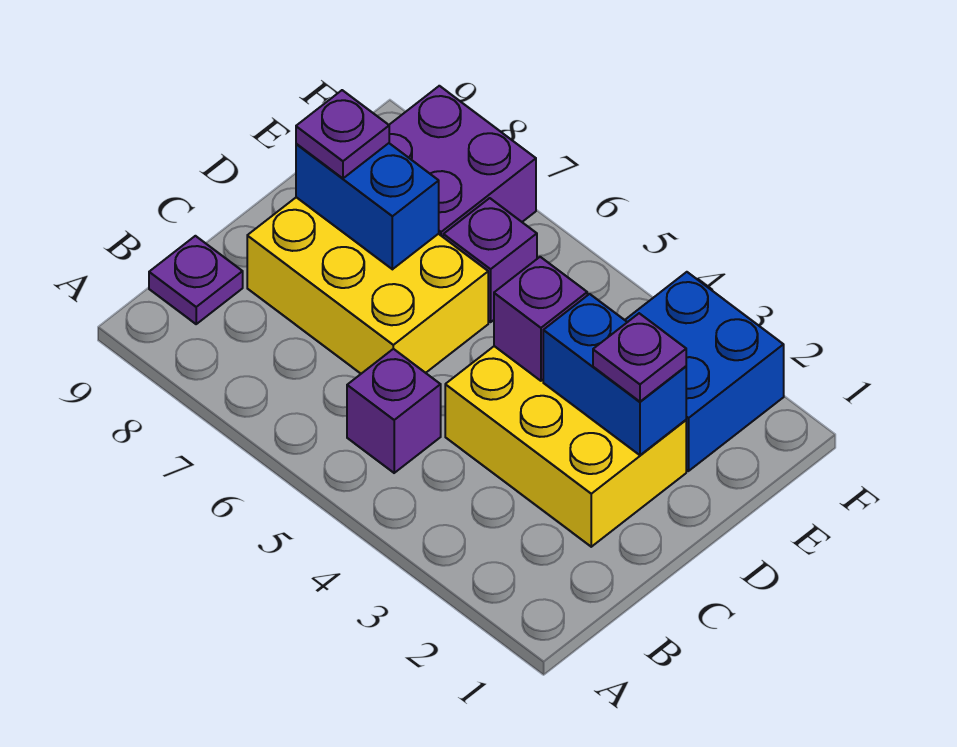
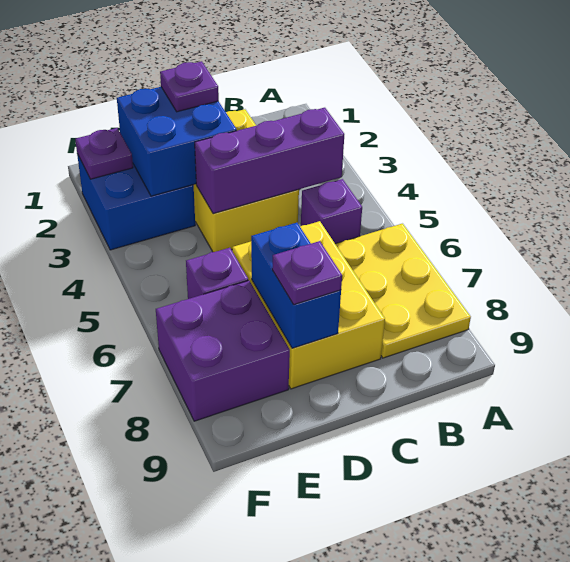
none -> yellow plate A6:B8 level 1
purple plate B9 level 1 -> purple plate F2 level 2
blue brick D2:D3 level 2 -> blue brick D2:E3 level 2
purple brick D4 level 2 -> purple brick B4:D4 level 2

